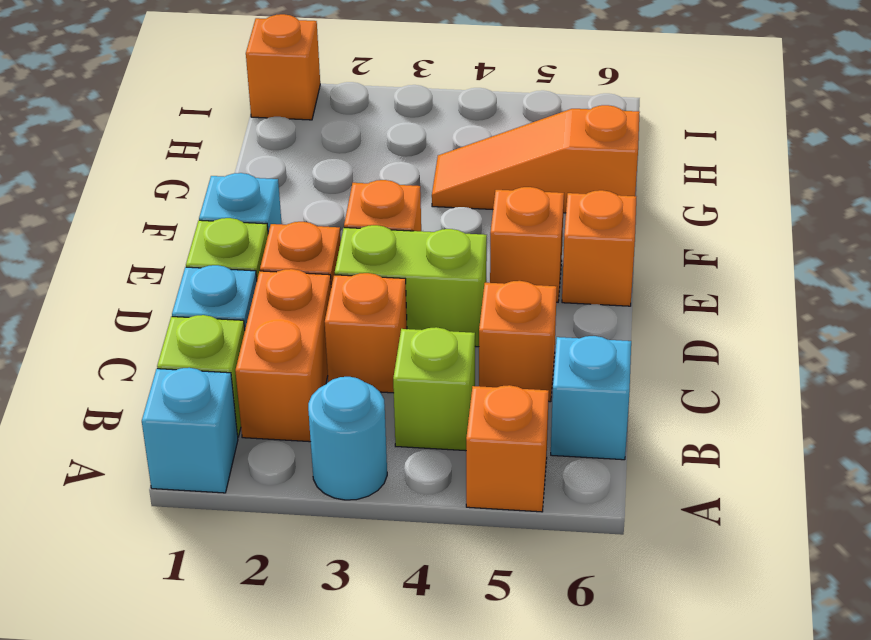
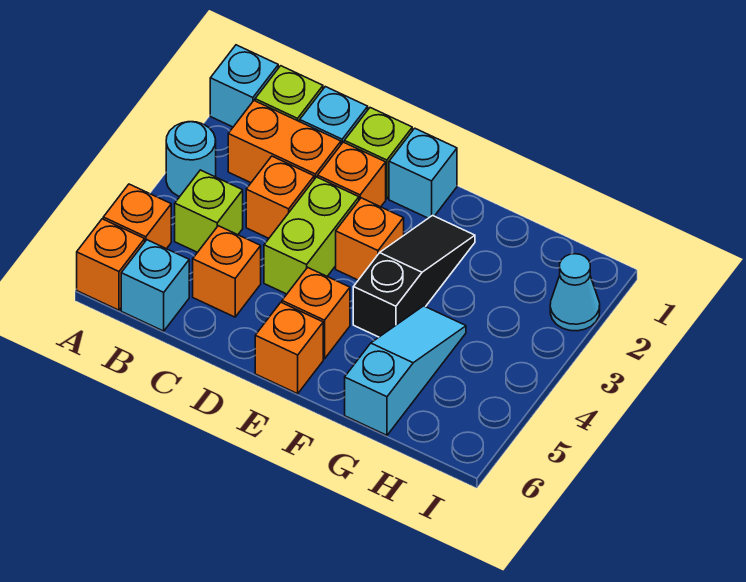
none -> black slope F2:F4 level 1 top 4
orange slope G4:G6 level 1 top 6 -> cyan slope G4:G6 level 1 top 6
orange brick I1 level 1 -> orange brick A6 level 1
none -> cyan cone I2 level 1

